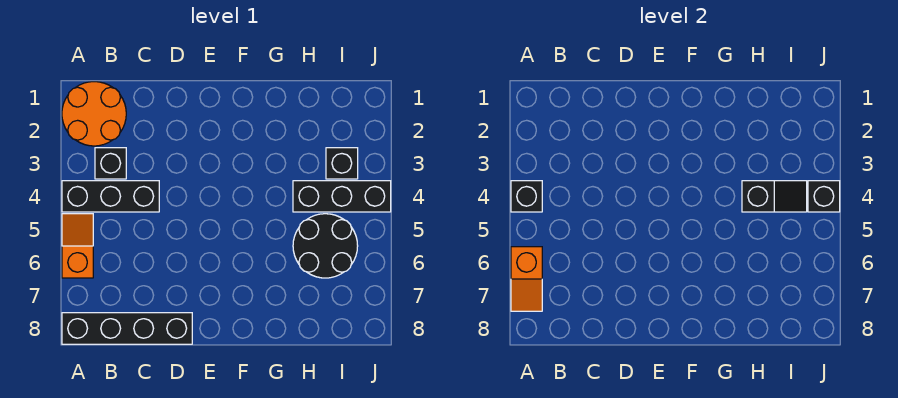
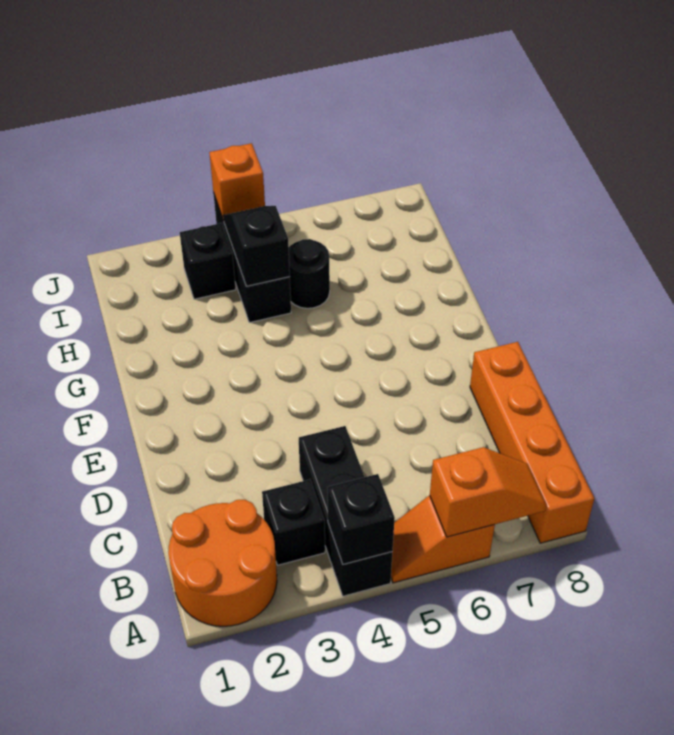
black brick A8:D8 level 1 -> orange brick A8:D8 level 1
black round brick H5:I6 level 1 -> black round brick H5 level 1
black brick J4 level 2 -> orange brick J4 level 2

